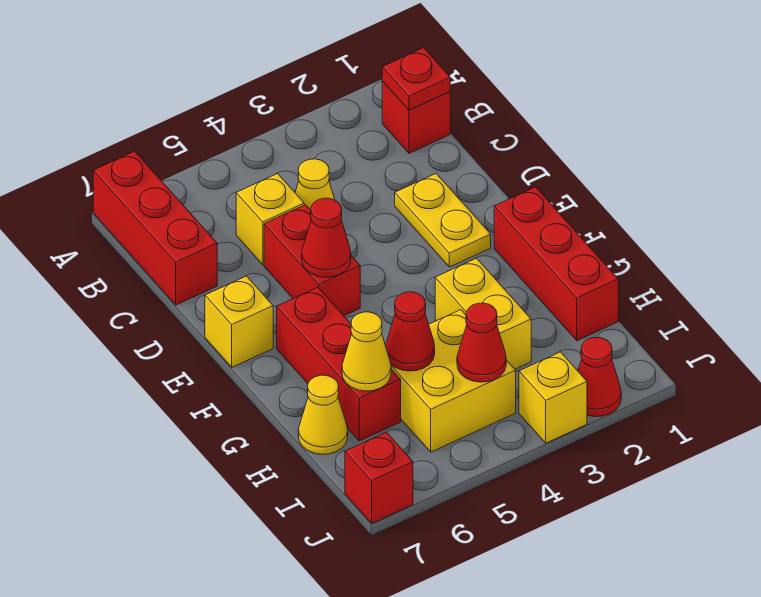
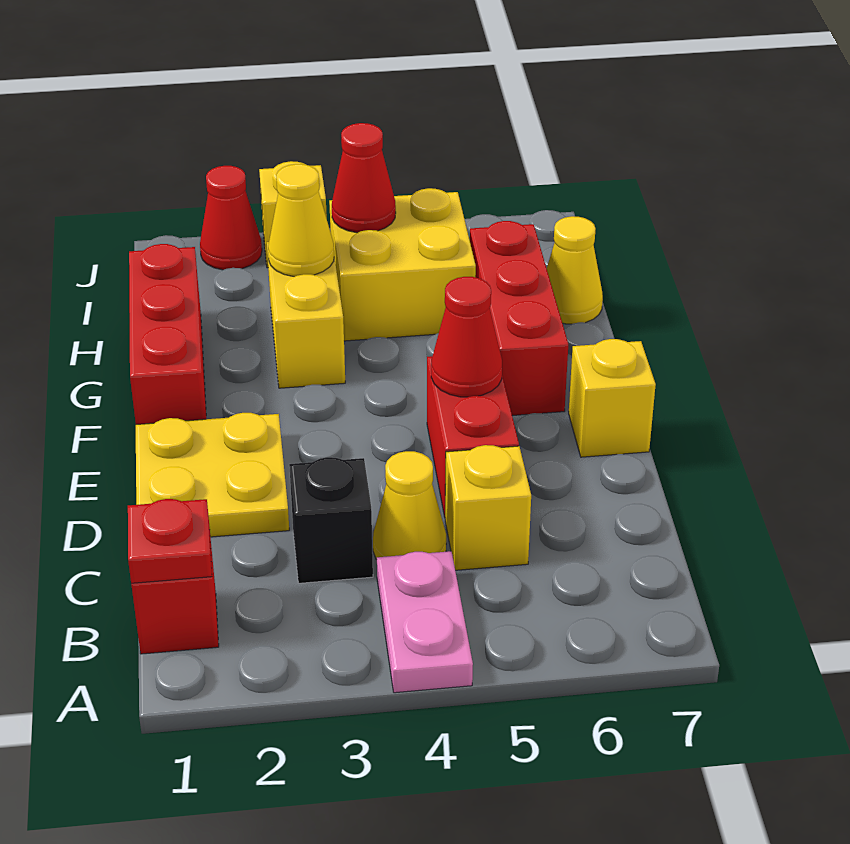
none -> pink plate A4:B4 level 1
red brick A7:C7 level 1 -> none
none -> black brick C3 level 1
yellow plate D2:E2 level 1 -> yellow plate D1:E2 level 1
red cone H5 level 2 -> none
yellow cone H6 level 2 -> yellow cone H3 level 2
red brick J7 level 1 -> none

